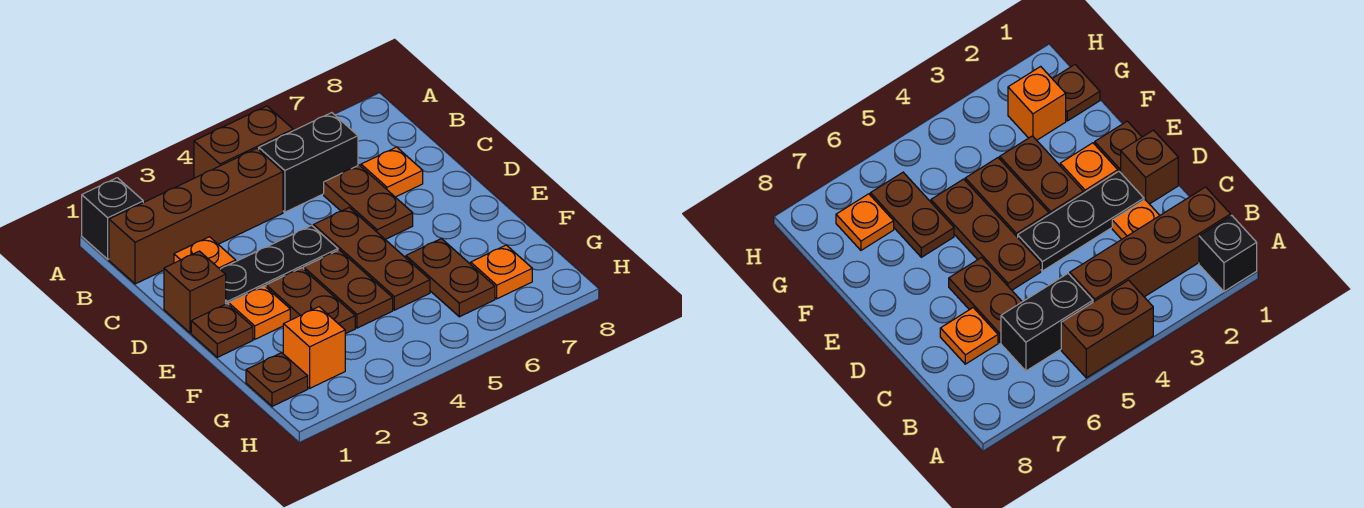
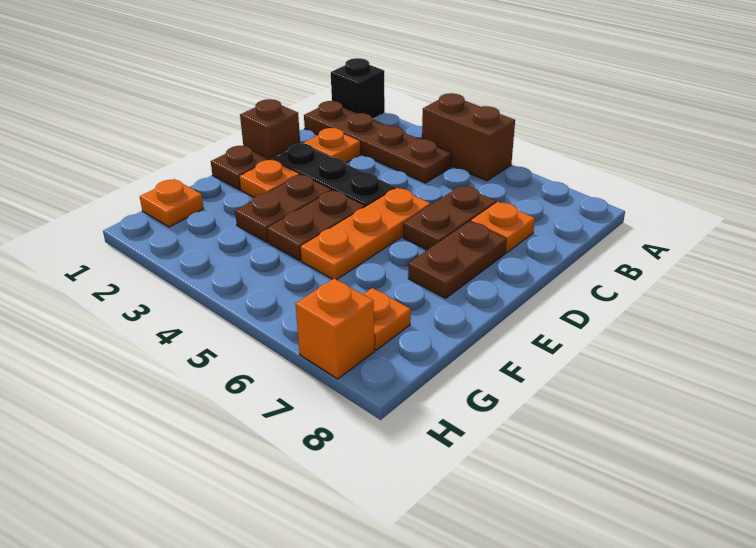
brown brick B1:B4 level 1 -> brown plate B1:B4 level 1
black brick B5:B6 level 1 -> none
brown plate D5:F5 level 1 -> orange plate D5:F5 level 1
brown plate F6:G6 level 1 -> brown plate D7:E7 level 1
brown plate G1 level 1 -> orange plate G1 level 1
orange brick G2 level 1 -> orange brick H7 level 1

